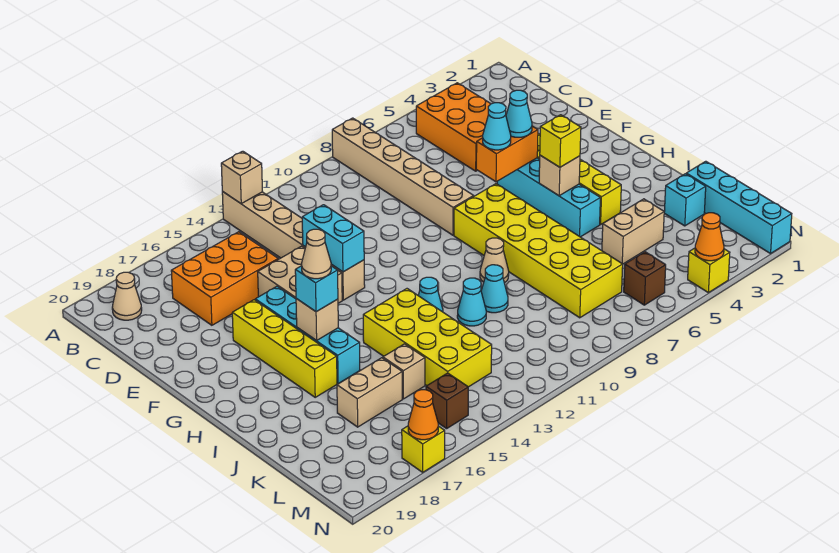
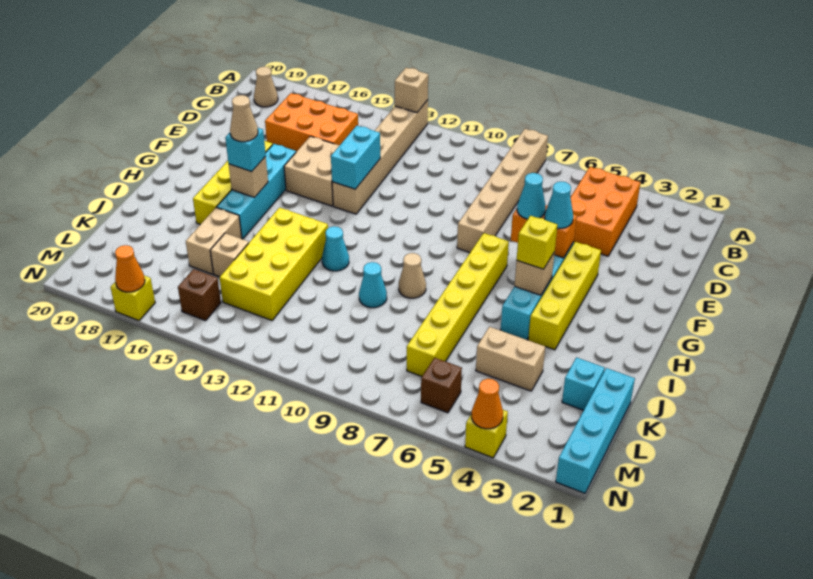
yellow brick G7:L8 level 1 -> yellow brick G7:L7 level 1
cyan cone J11 level 1 -> none
tan brick K16:K17 level 1 -> tan brick J16:K16 level 1

